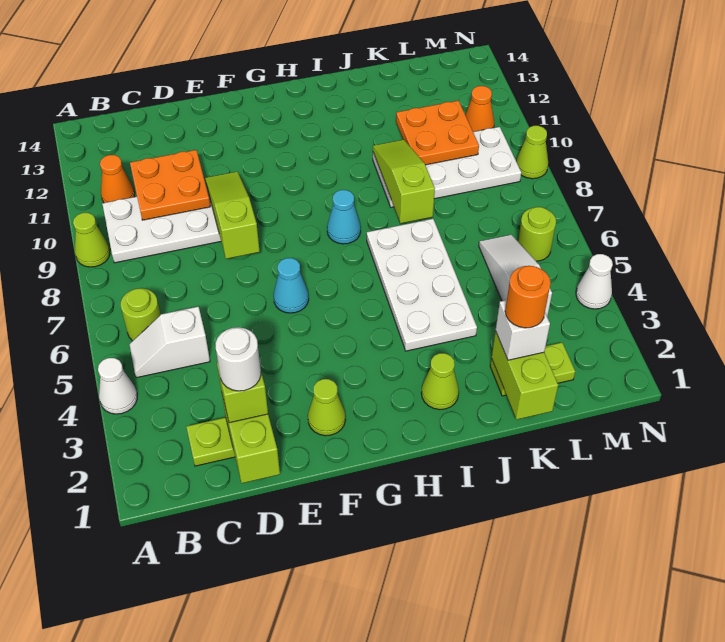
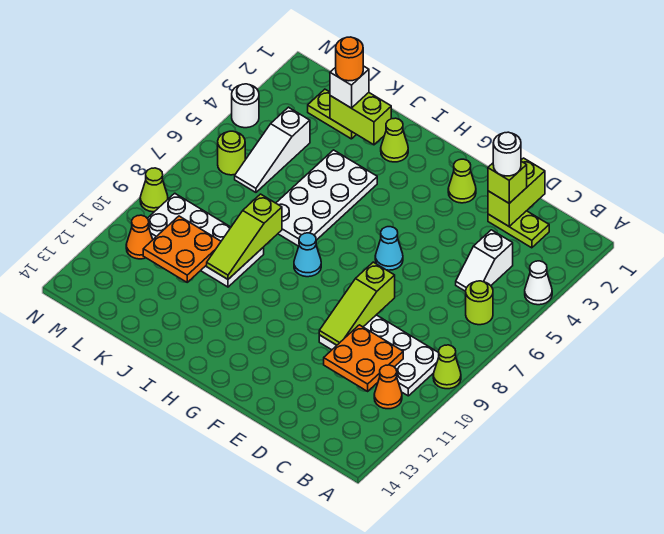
white slope B5:C5 level 1 top C -> white slope C4:C5 level 1 top 4
lime brick K1:K2 level 2 -> lime brick J2:K2 level 2
white cone N4 level 1 -> white round brick N4 level 1

